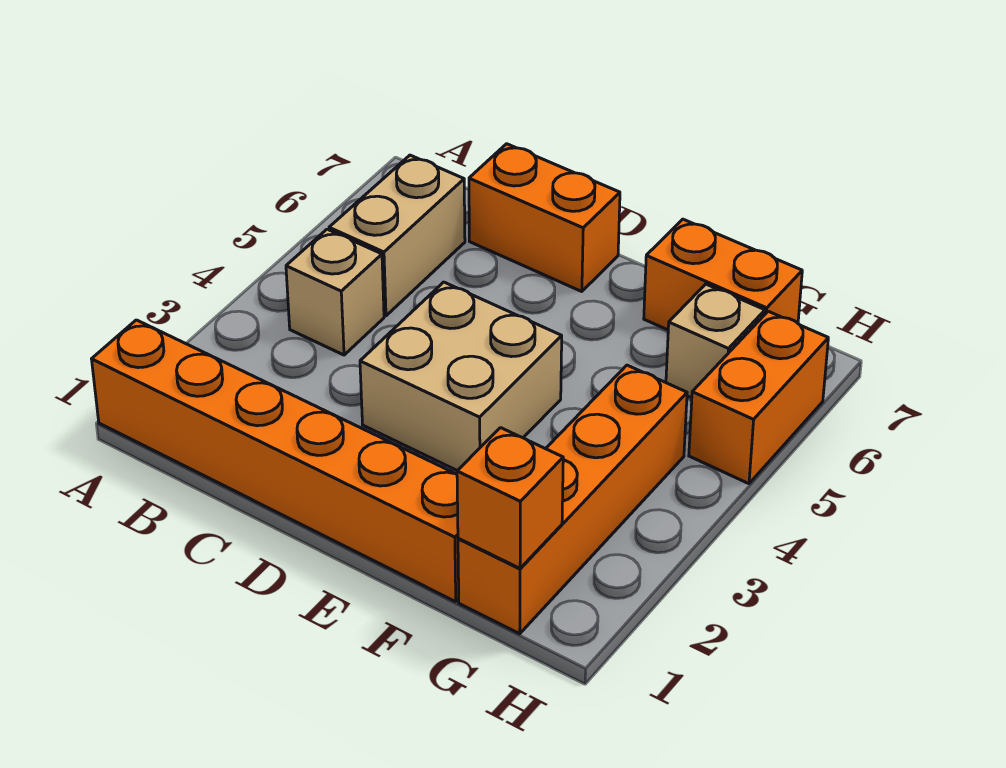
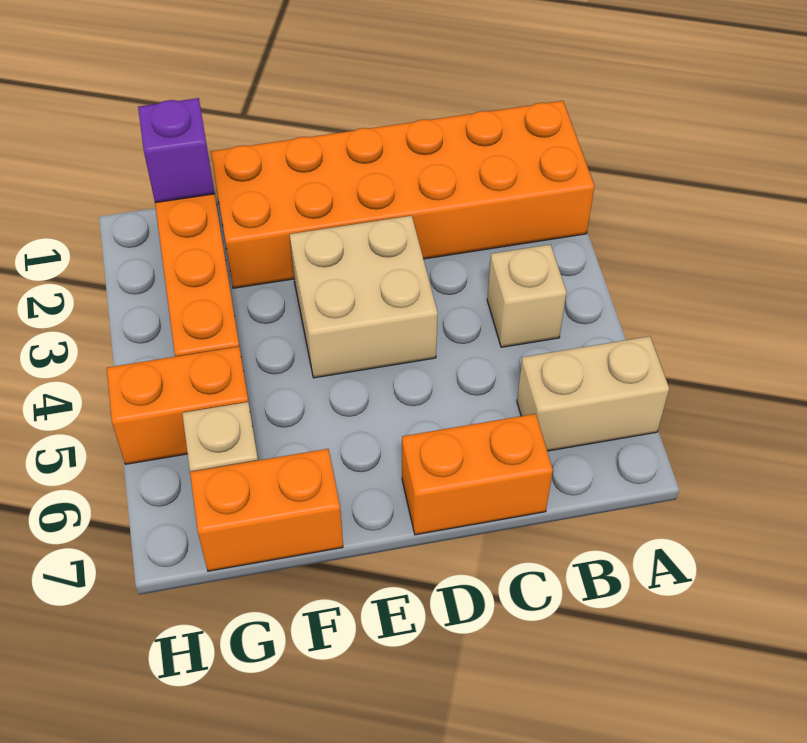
orange brick A1:F1 level 1 -> orange brick A1:F2 level 1
tan brick B5:B6 level 1 -> tan brick A6:B6 level 1
orange brick G1 level 2 -> purple brick G1 level 2
orange brick H5:H6 level 1 -> orange brick G5:H5 level 1

